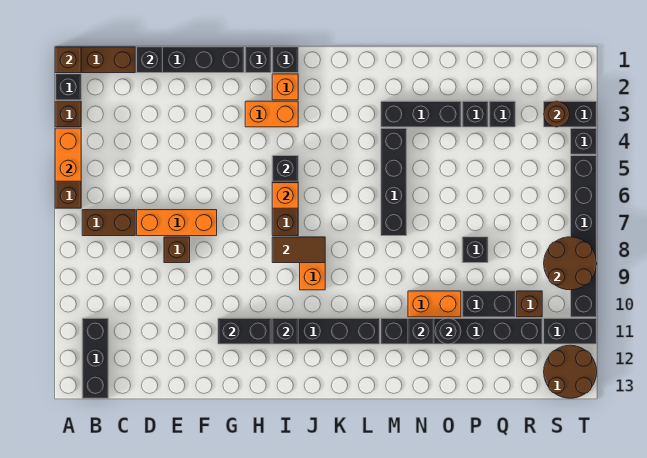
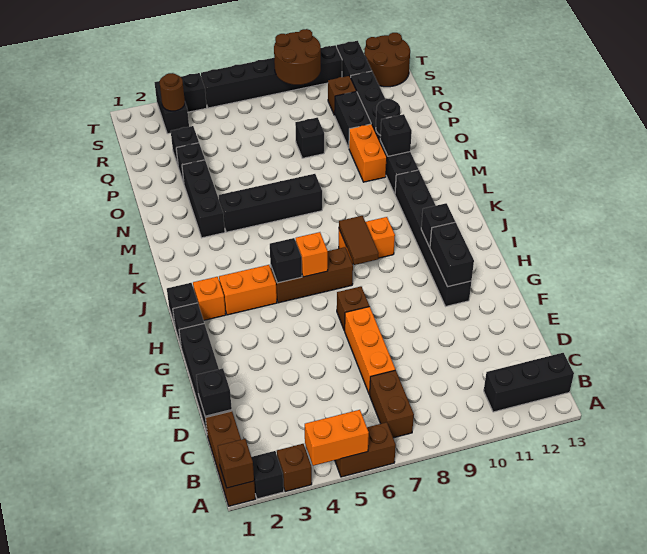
brown brick E8 level 1 -> brown brick G7 level 1
orange brick H3:I3 level 1 -> orange brick I3:I4 level 1

